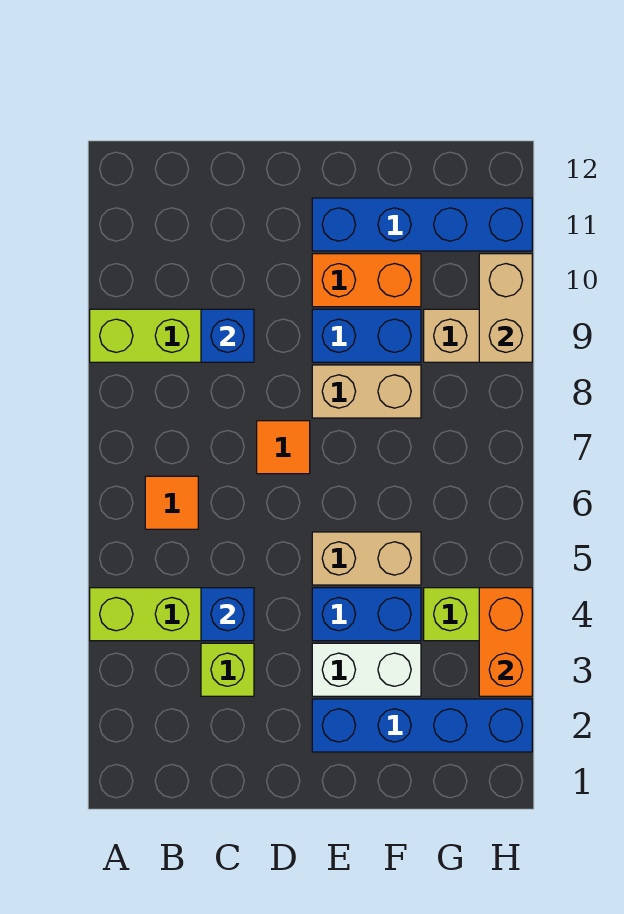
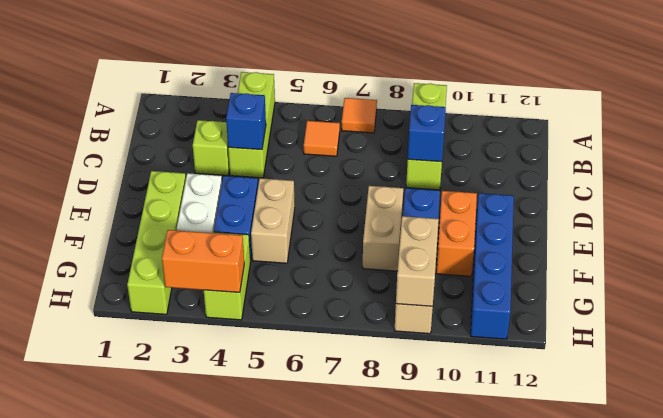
orange tile D7 level 1 -> orange tile A7 level 1
blue brick E2:H2 level 1 -> lime brick E2:H2 level 1
tan brick H9:H10 level 2 -> tan brick G9:H9 level 2

